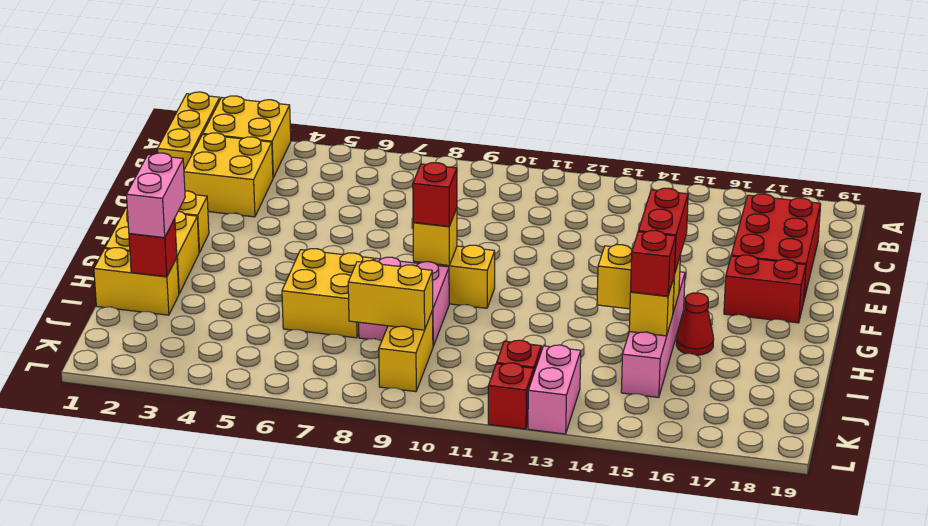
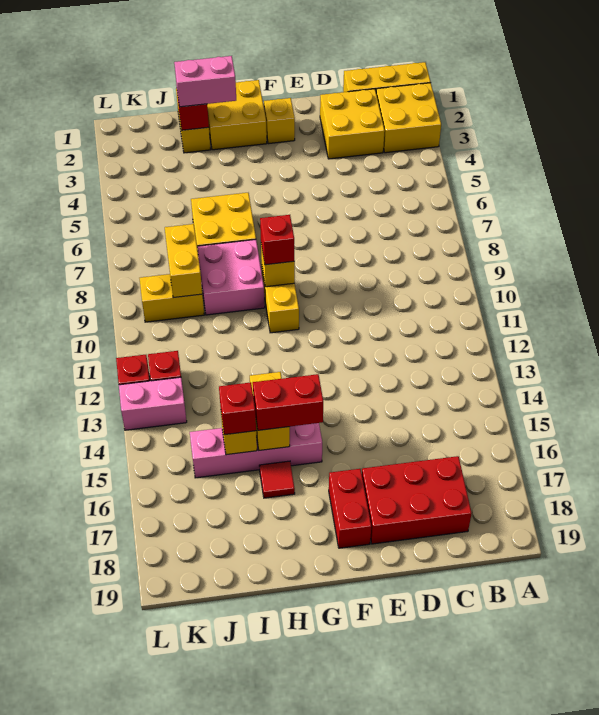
red cone H16 level 1 -> red tile H16 level 1

